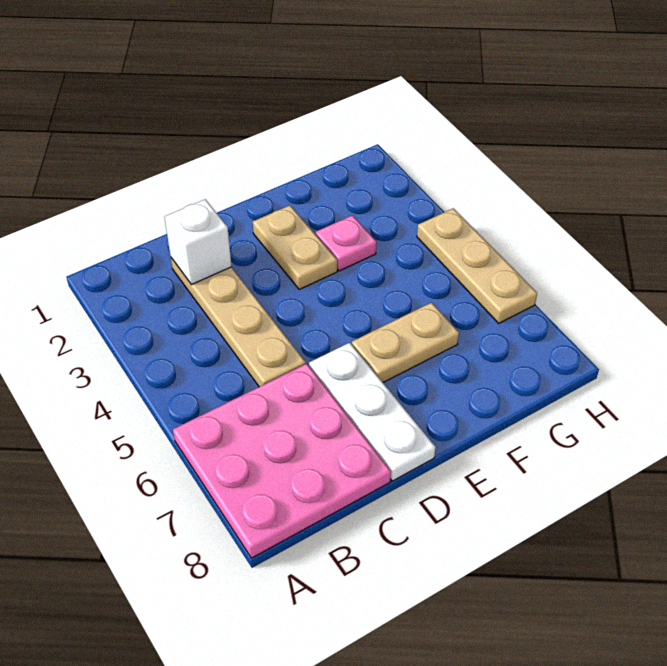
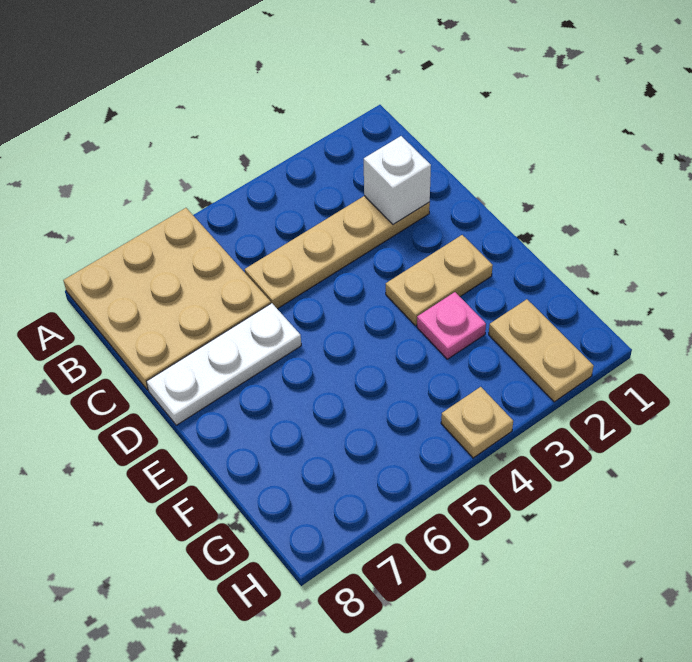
pink plate A6:C8 level 1 -> tan plate A6:C8 level 1
tan plate E6:F6 level 1 -> tan plate G2:H2 level 1
tan plate H4:H6 level 1 -> tan plate H4 level 1

